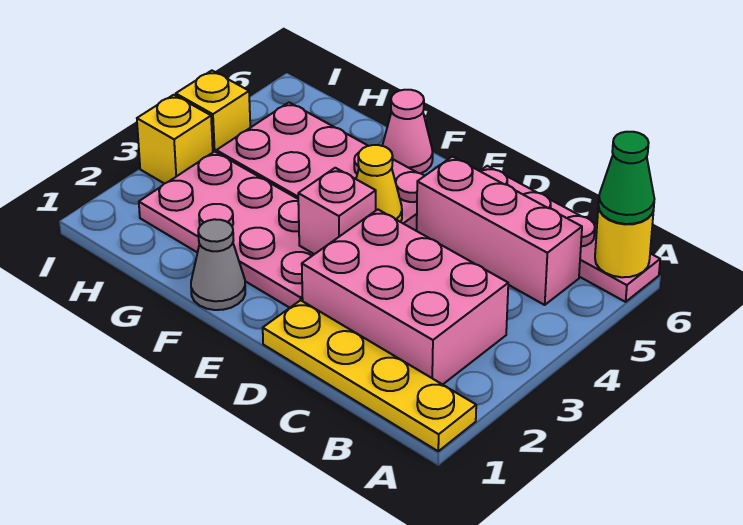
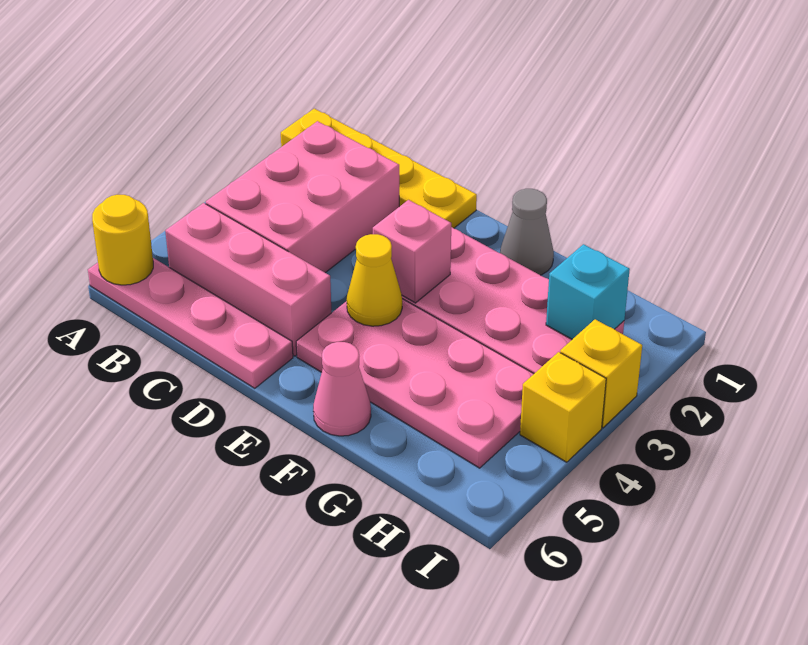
green cone A6 level 3 -> none
pink brick B2:D3 level 1 -> pink brick B2:C4 level 1
none -> cyan brick H2 level 2

